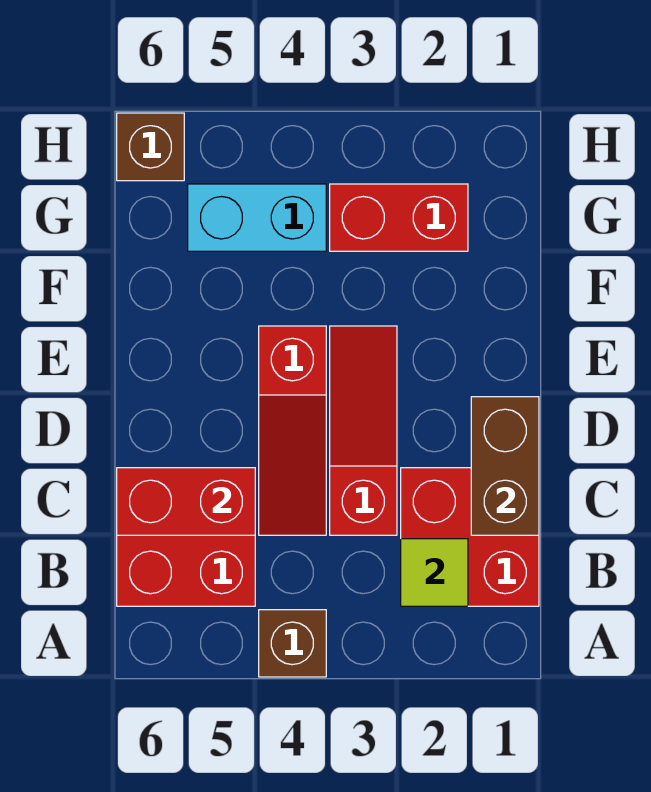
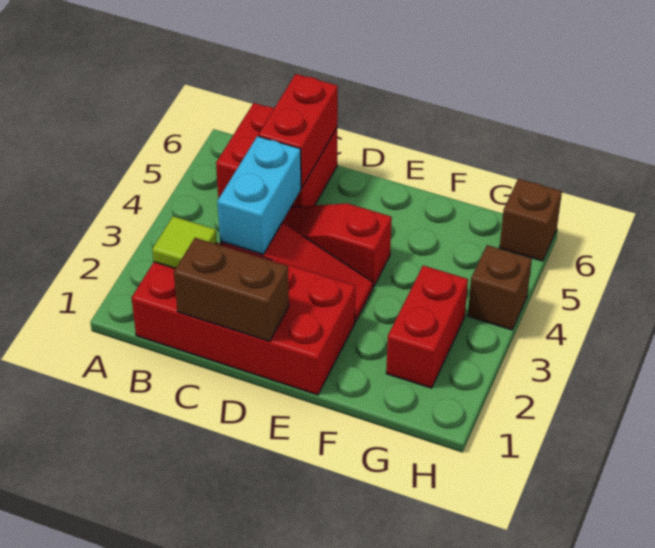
brown brick A4 level 1 -> brown brick H4 level 1
red brick B1:C2 level 1 -> red brick B1:E2 level 1
cyan brick G4:G5 level 1 -> cyan brick C3:C4 level 2

